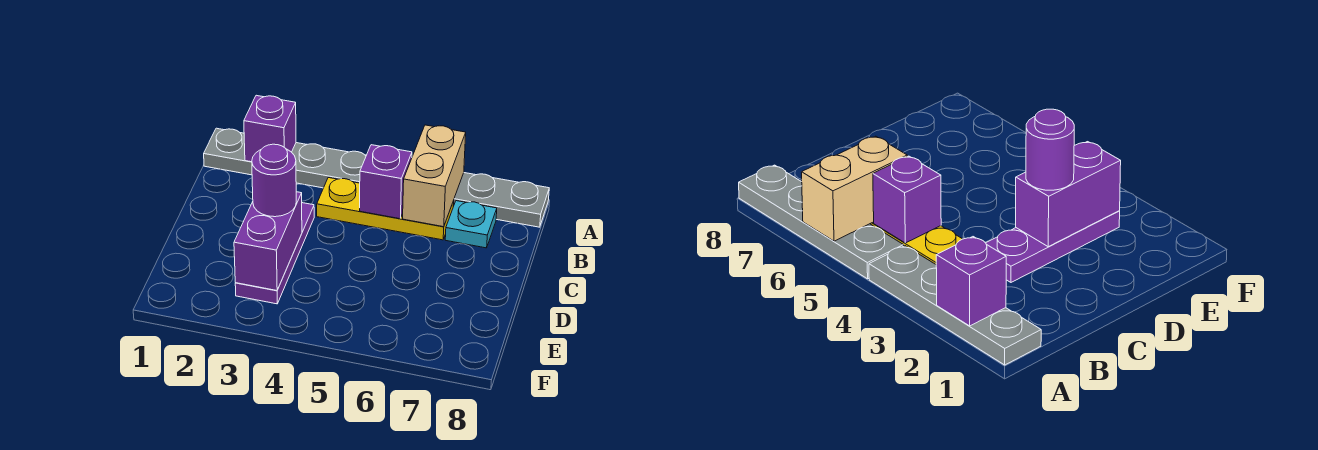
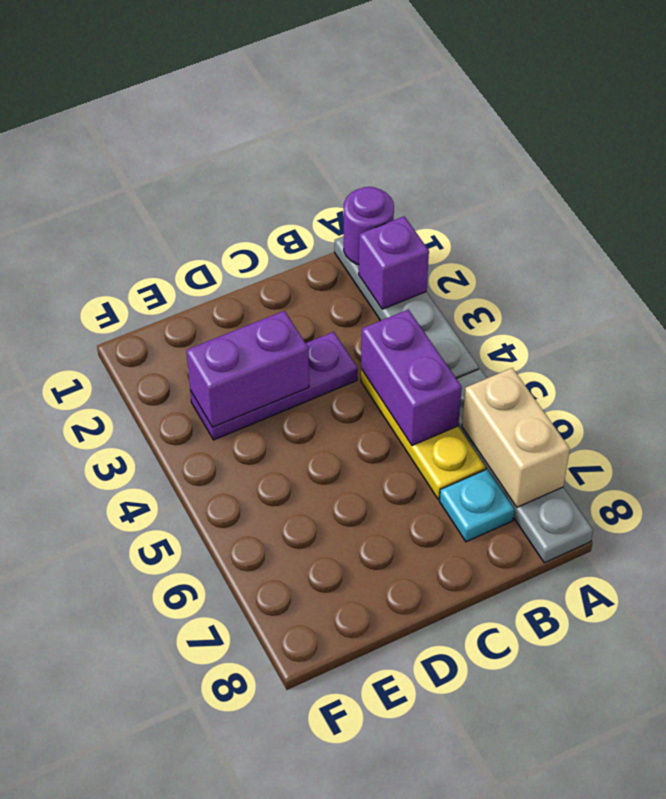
tan brick A6:B6 level 2 -> tan brick A6:A7 level 2
purple brick B5 level 2 -> purple brick B4:B5 level 2
purple round brick D3 level 3 -> purple round brick A1 level 2

